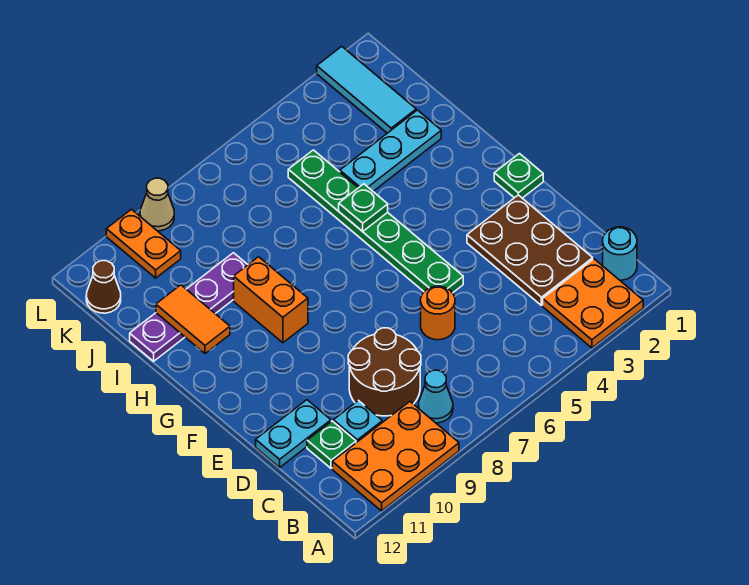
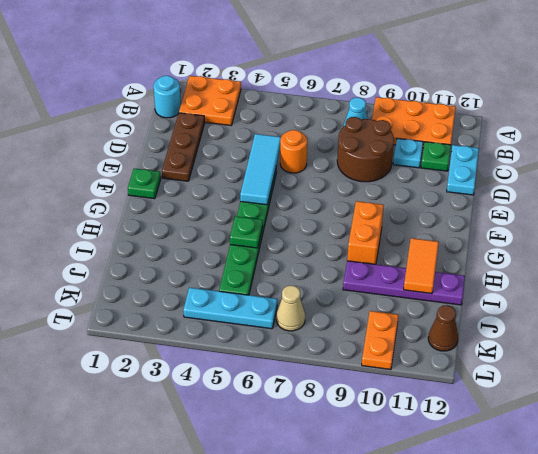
brown plate C2:E3 level 1 -> brown plate C2:E2 level 1
cyan plate D11:D12 level 1 -> cyan plate C12:D12 level 1
cyan plate I2:I4 level 1 -> cyan plate K4:K6 level 1
cyan tile J2:L2 level 1 -> cyan tile D5:F5 level 2
tan cone L9 level 1 -> tan cone K7 level 1

